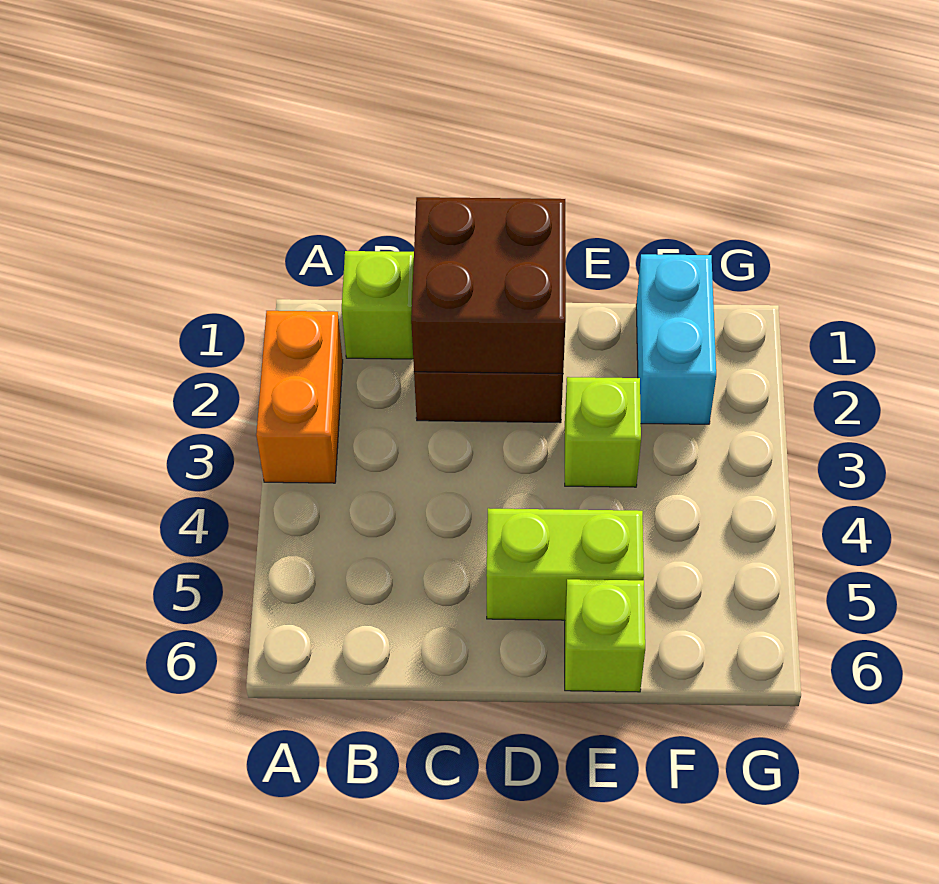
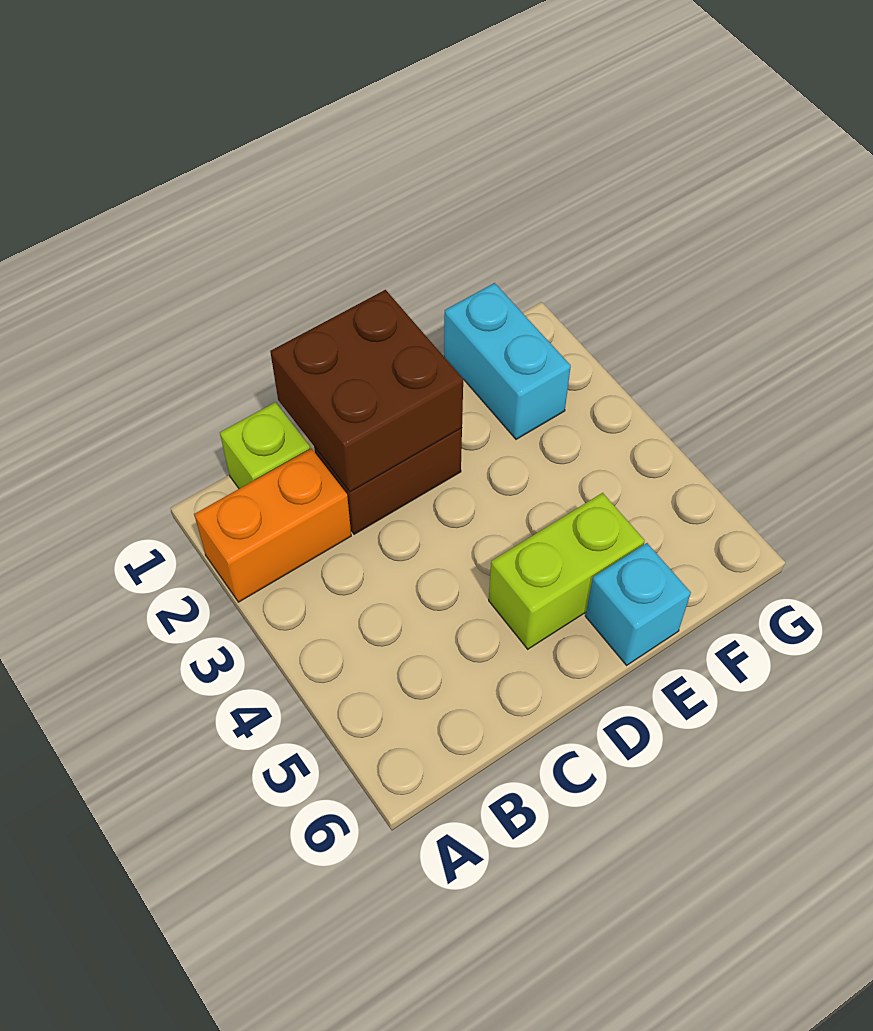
orange brick A2:A3 level 1 -> orange brick A2:B2 level 1
lime brick E3 level 1 -> none
lime brick E6 level 1 -> cyan brick E6 level 1

